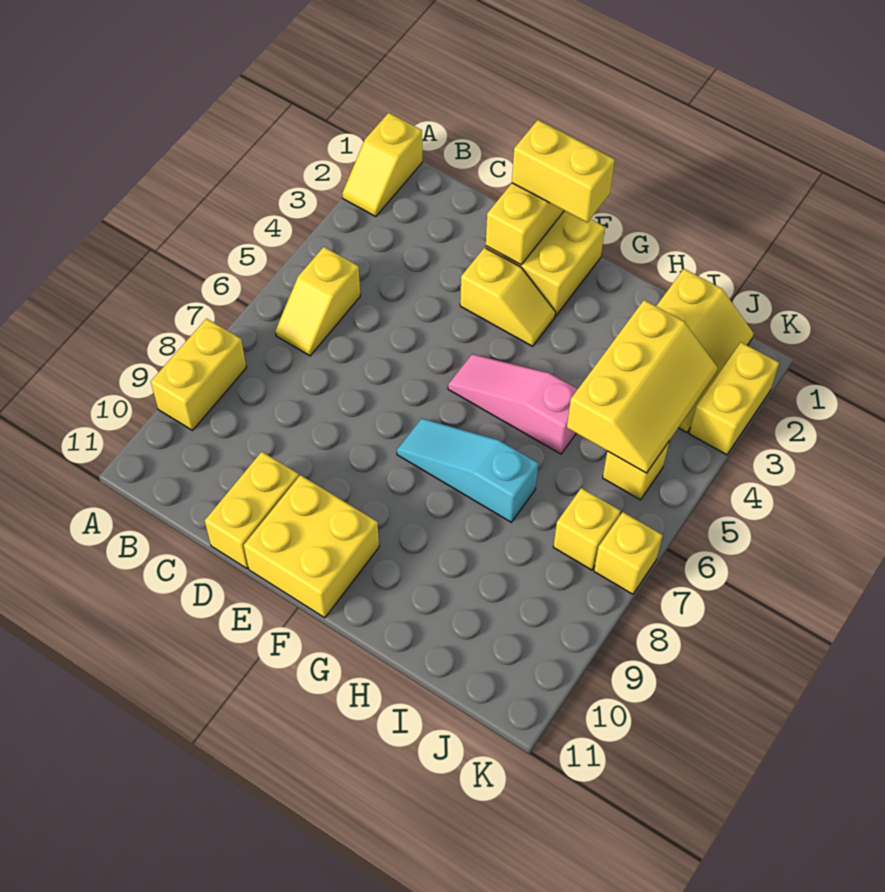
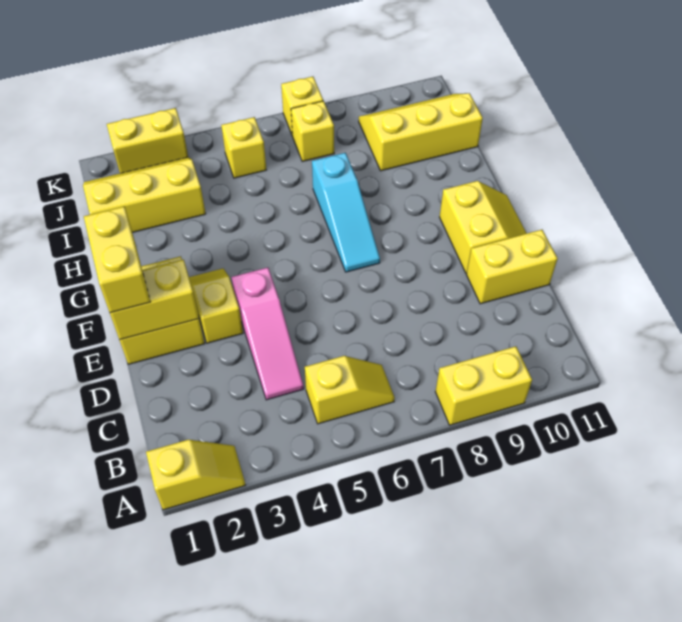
yellow brick E10:F11 level 1 -> yellow slope E10:F11 level 1 top 10
pink slope F5:H5 level 1 top H -> pink slope C4:E4 level 1 top E
yellow slope I3:J5 level 2 top I -> yellow slope I9:J11 level 1 top I

